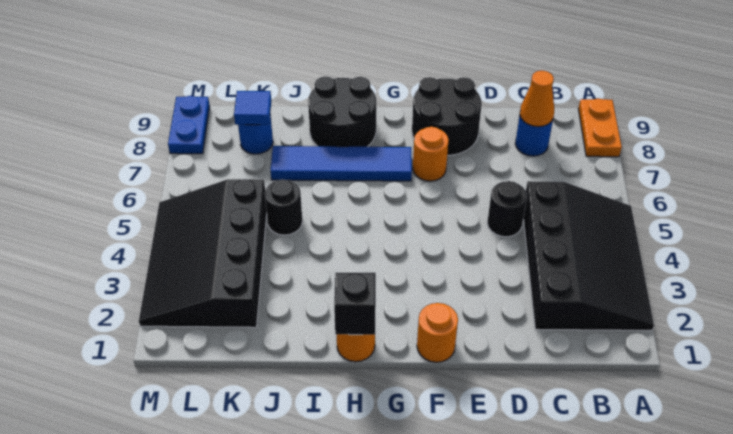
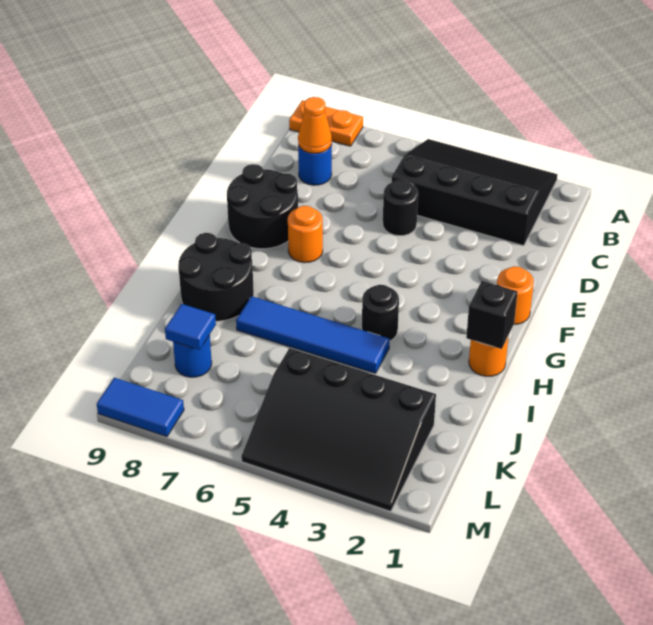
blue tile G7:J7 level 1 -> blue tile I4:I7 level 1
black round brick J5 level 1 -> black round brick H4 level 1
blue plate M8:M9 level 1 -> blue tile M8:M9 level 1

